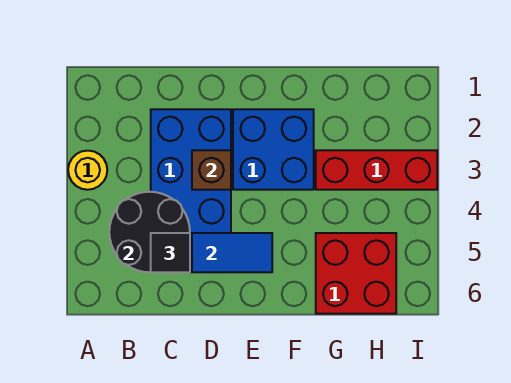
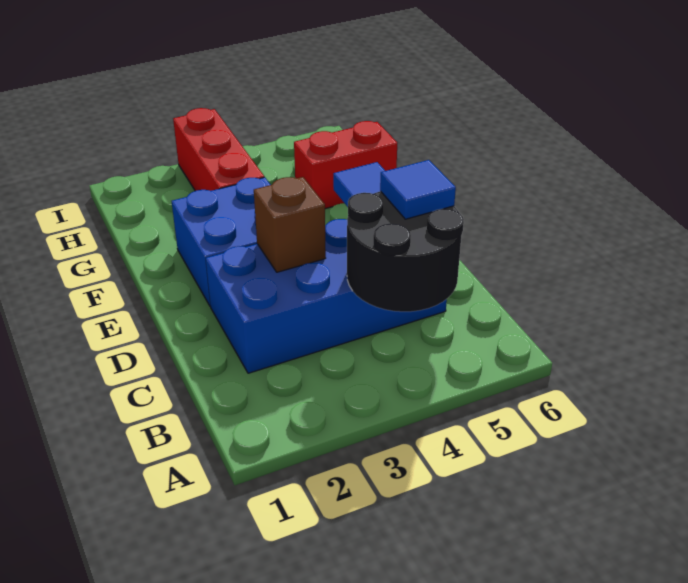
yellow round brick A3 level 1 -> none
black tile C5 level 3 -> blue tile C5 level 3
red brick G5:H6 level 1 -> red brick G5:G6 level 1

